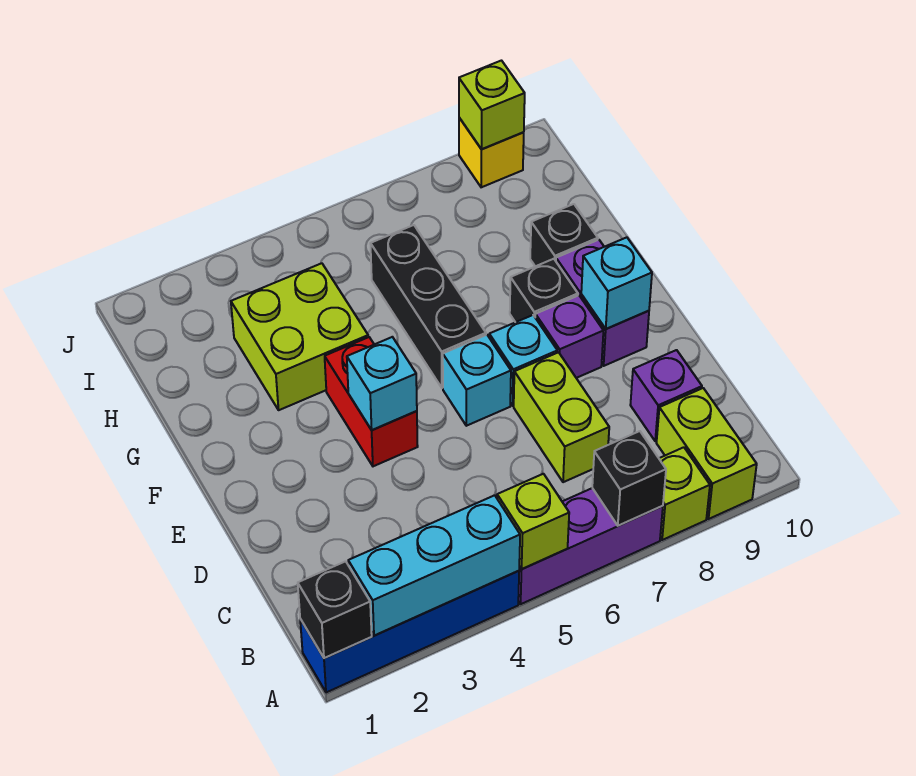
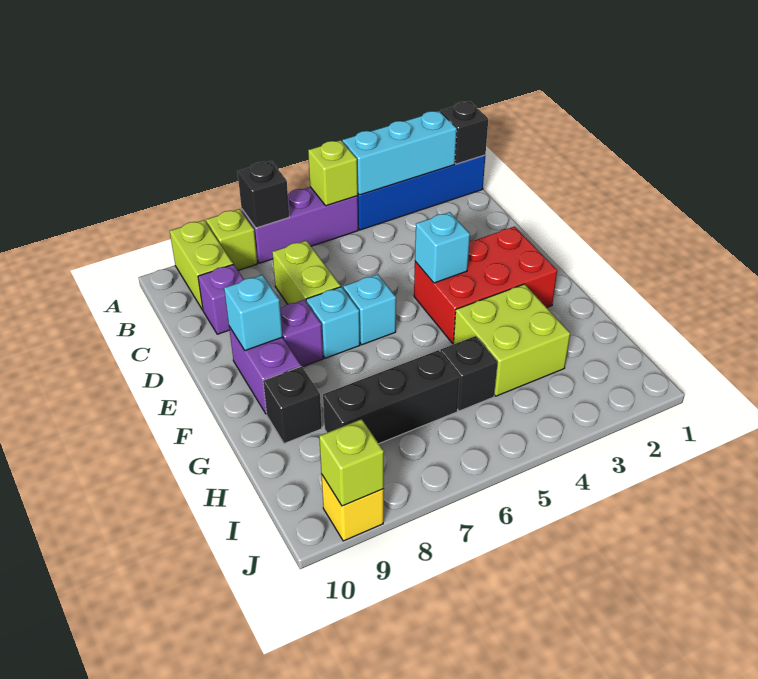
red brick E4:F4 level 1 -> red brick E2:F4 level 1
black brick F6:H6 level 1 -> black brick H6:H8 level 1
black brick F8 level 1 -> black brick H5 level 1

